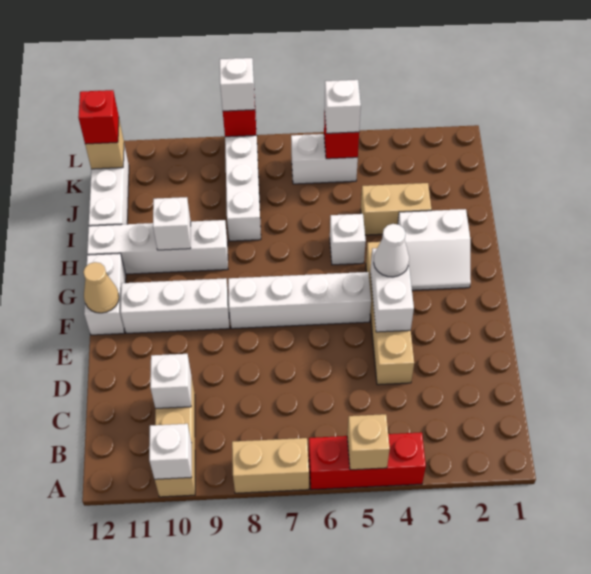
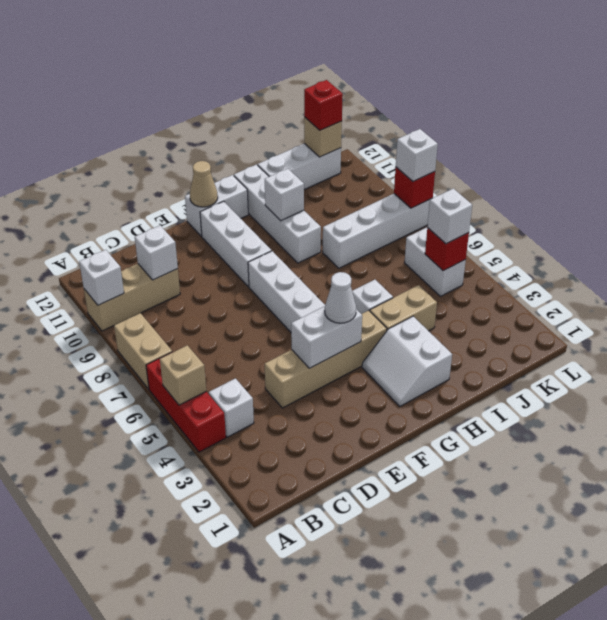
none -> white brick B4 level 1
tan brick I3:I4 level 1 -> tan brick H4:I4 level 1

